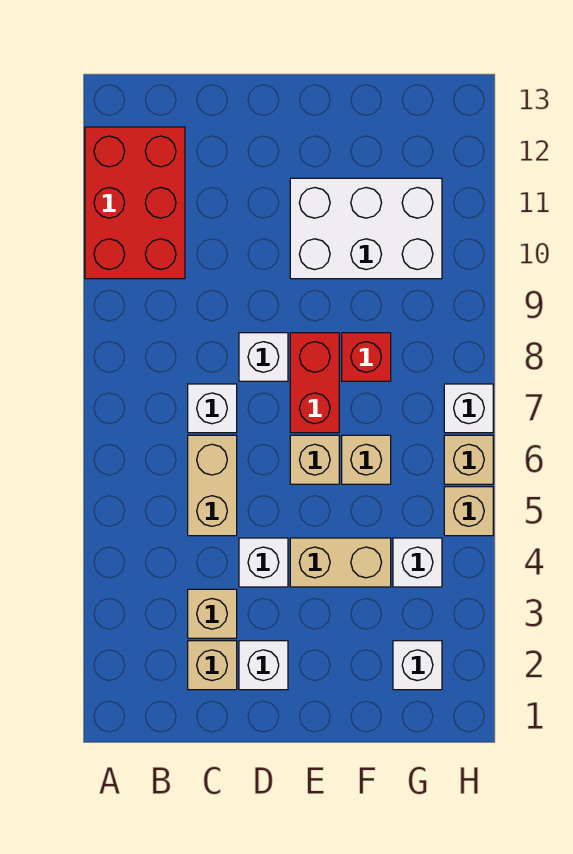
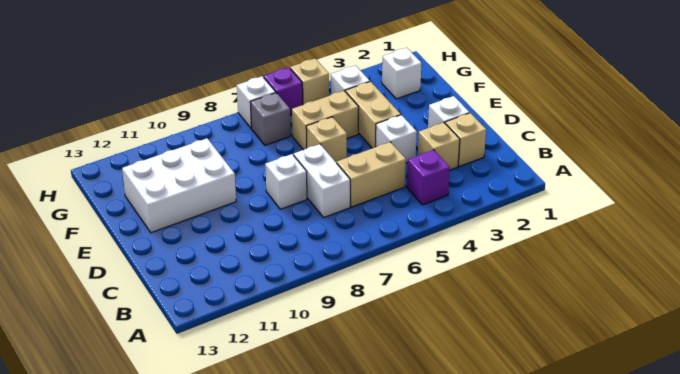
red brick A10:B12 level 1 -> none
none -> purple brick B4 level 1
white brick C7 level 1 -> white brick C7:D7 level 1
red brick E7:E8 level 1 -> none
white brick E10:G11 level 1 -> white brick E10:F12 level 1
tan brick F6 level 1 -> tan brick F5:F6 level 1
red brick F8 level 1 -> none
none -> grey brick G7 level 1
tan brick H6 level 1 -> purple brick H6 level 1

